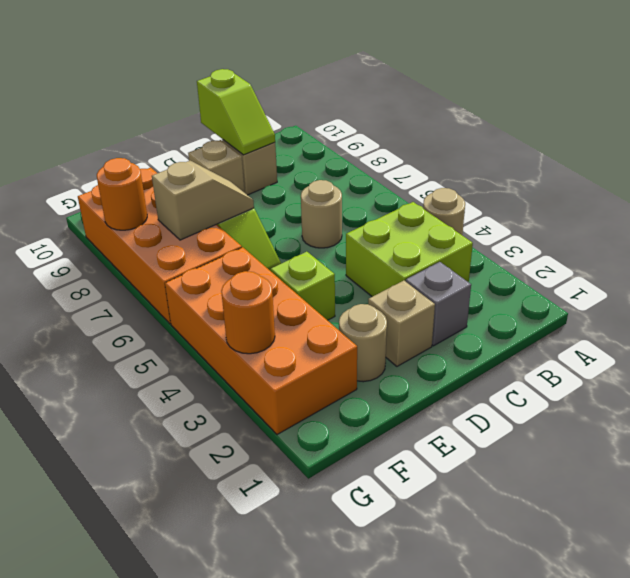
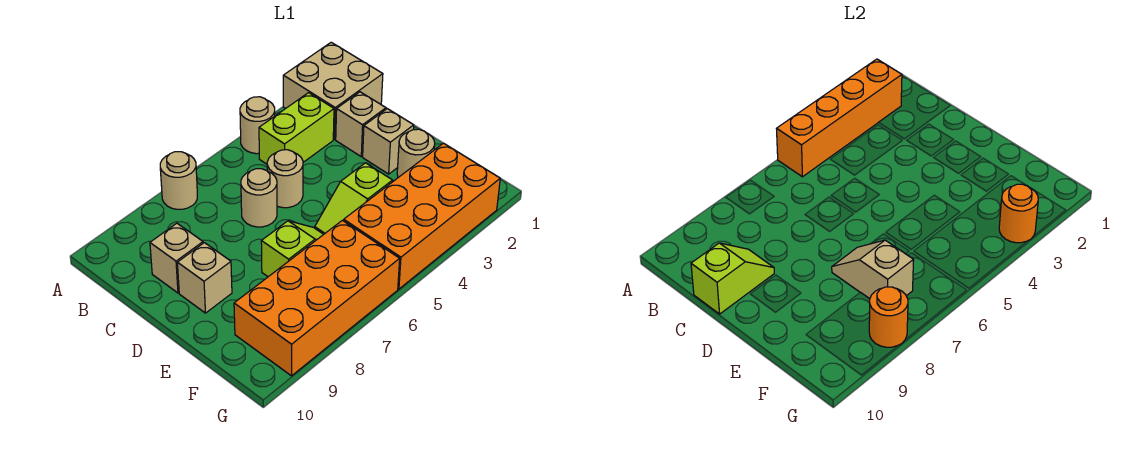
none -> tan brick A1:B2 level 1
none -> orange brick A2:A5 level 2
none -> tan round brick A7 level 1
lime brick B3:C4 level 1 -> lime brick B3:B4 level 1
grey brick C2 level 1 -> tan brick C2 level 1
none -> tan round brick C5 level 1

